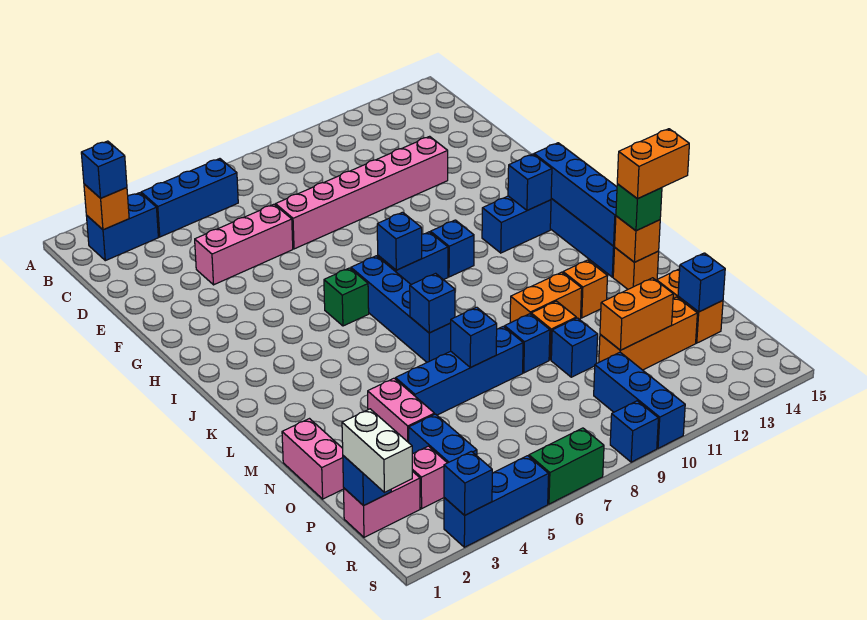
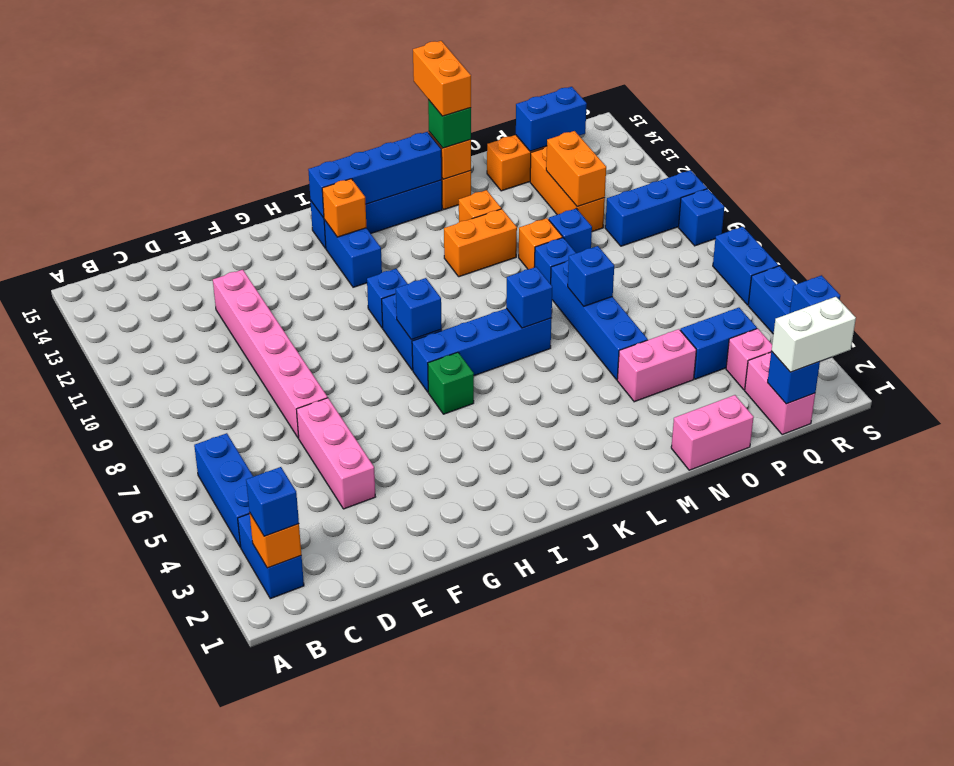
blue brick I13 level 2 -> orange brick I13 level 2
orange brick M10:M11 level 1 -> orange brick L11:M11 level 1
blue brick P14 level 2 -> blue brick P14:Q14 level 2
green brick S6:S7 level 1 -> blue brick S6:S7 level 1

